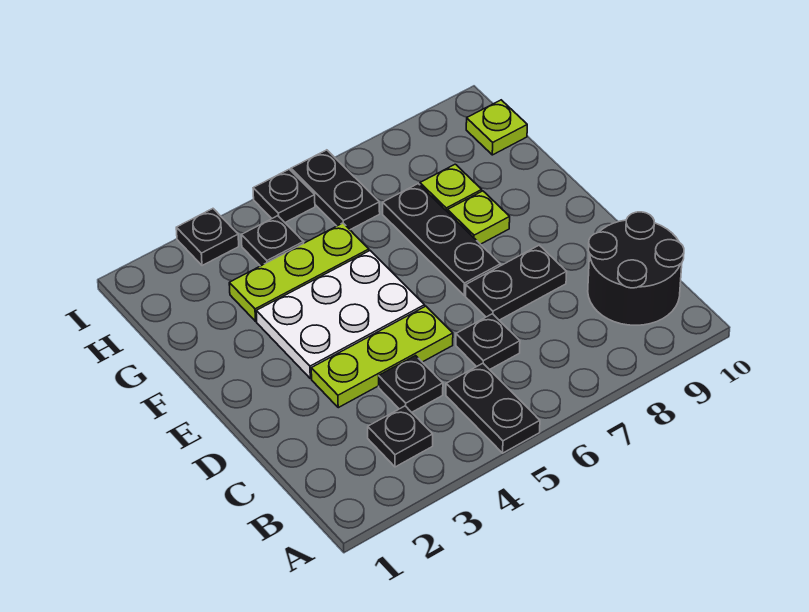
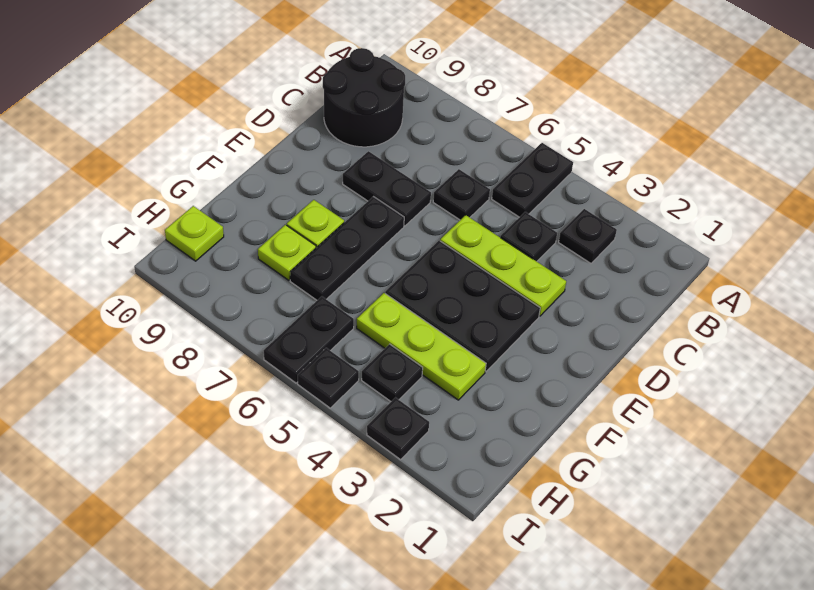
white plate E3:F5 level 1 -> black plate E3:F5 level 1

